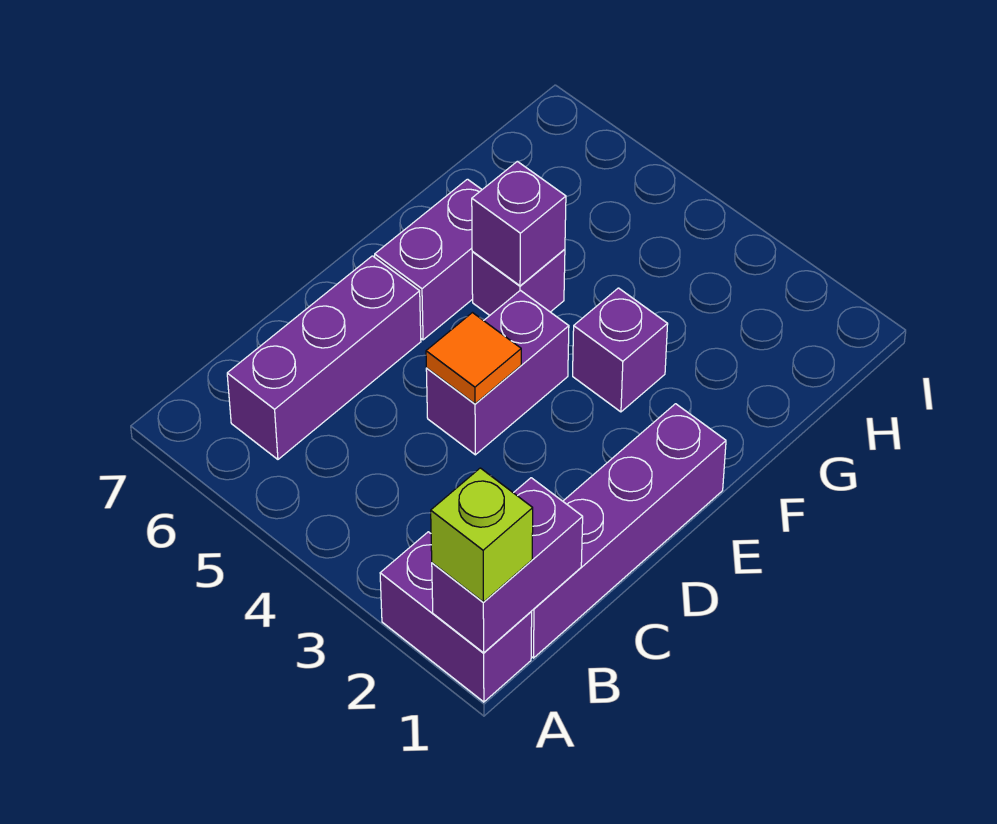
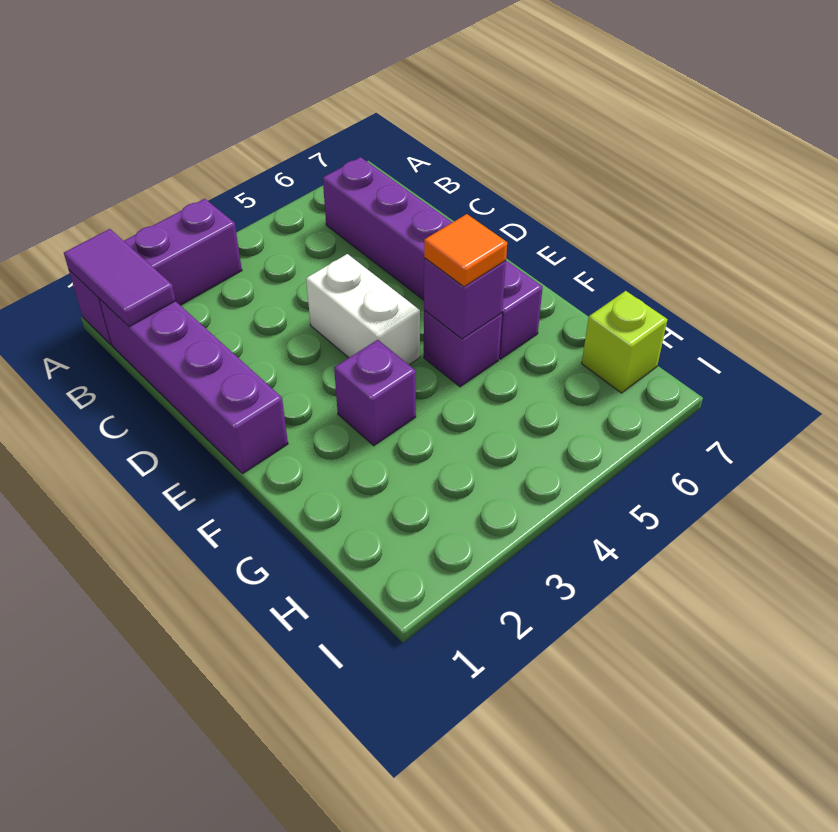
purple brick A1:A2 level 1 -> purple brick A1:A3 level 1
purple brick A1:B1 level 2 -> purple tile A1:B1 level 2
lime brick A1 level 3 -> lime brick H7 level 1
purple brick D4:E4 level 1 -> white brick D4:E4 level 1
orange tile D4 level 2 -> orange tile F5 level 3

